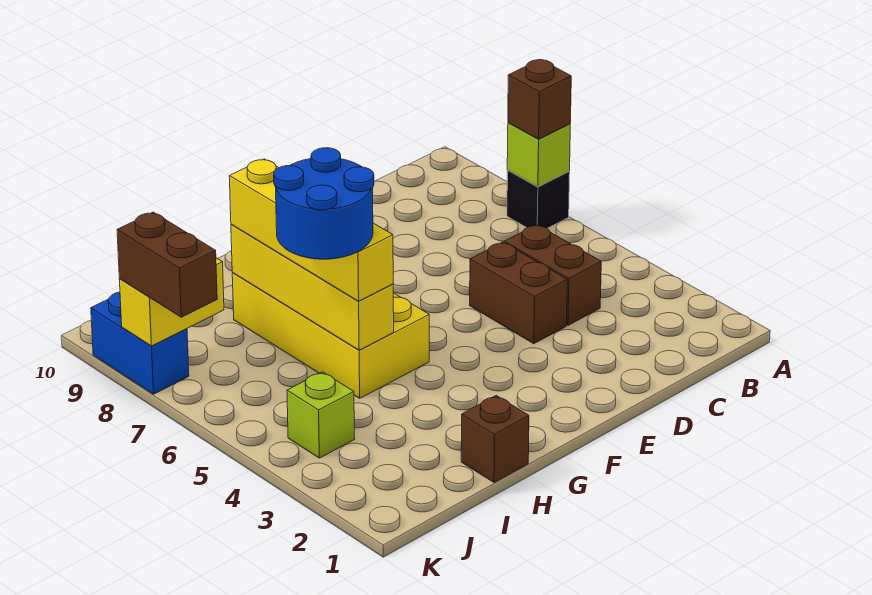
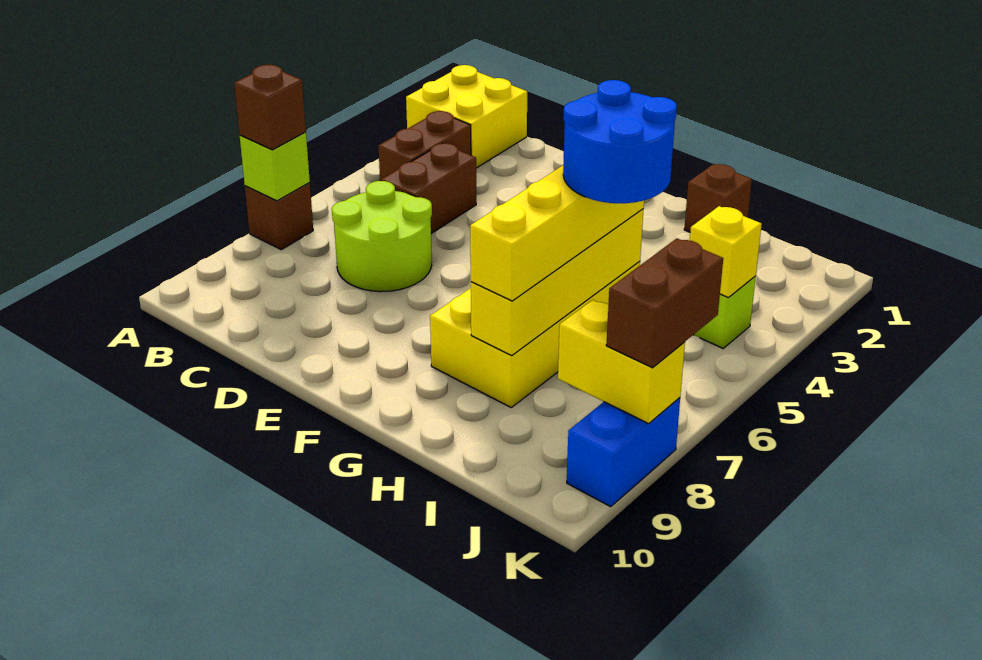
none -> yellow brick A1:B2 level 1
black brick A7 level 1 -> brown brick A7 level 1
none -> lime round brick C6:D7 level 1
brown brick D4:D5 level 1 -> brown brick B3:B4 level 1
none -> yellow brick J4 level 2

